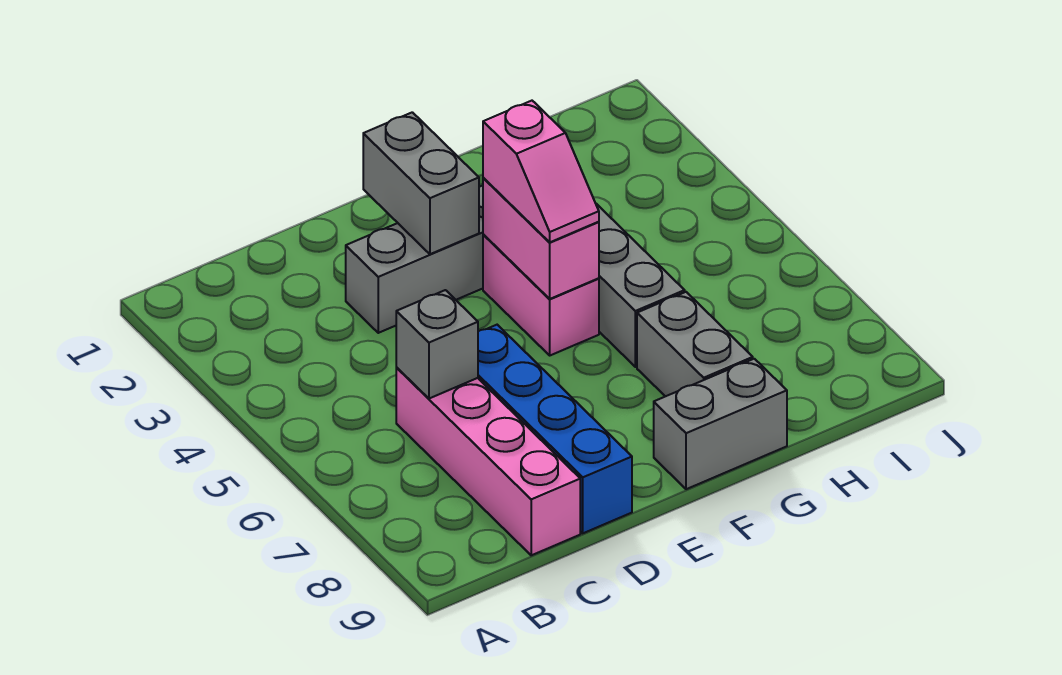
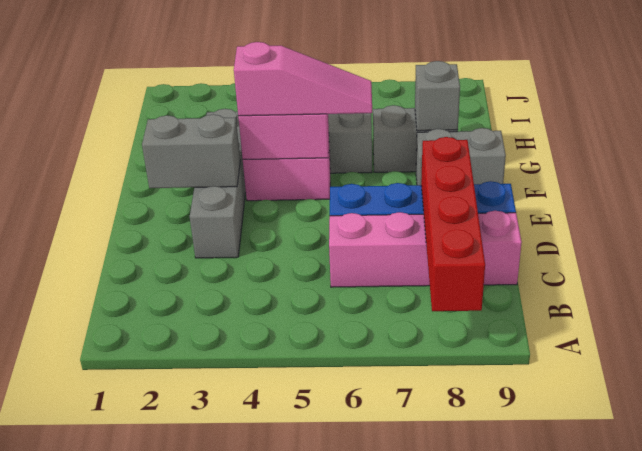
none -> red brick A8:D8 level 2
grey brick C6 level 2 -> grey brick G8 level 2
pink slope F4:F5 level 3 top 4 -> pink slope F4:F6 level 3 top 4
grey brick F9:G9 level 1 -> grey brick F8:F9 level 1

